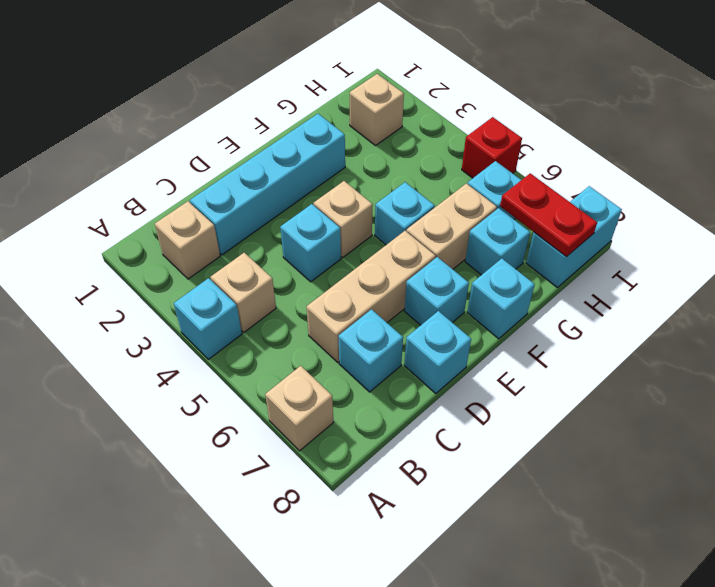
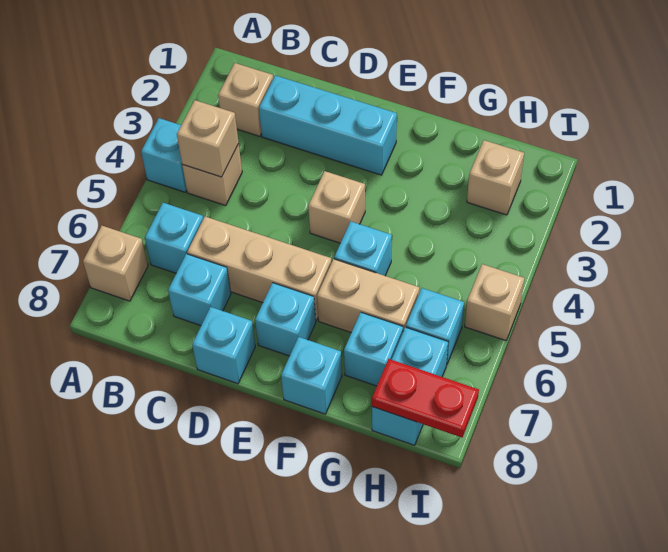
none -> tan brick B4 level 2
cyan brick C2:F2 level 1 -> cyan brick C2:E2 level 1
cyan brick D4 level 1 -> cyan brick B6 level 1
red plate H7:H8 level 2 -> red plate H8:I8 level 2
cyan brick H8:I8 level 1 -> cyan brick H7:H8 level 1
red brick I5 level 1 -> tan brick I5 level 1

